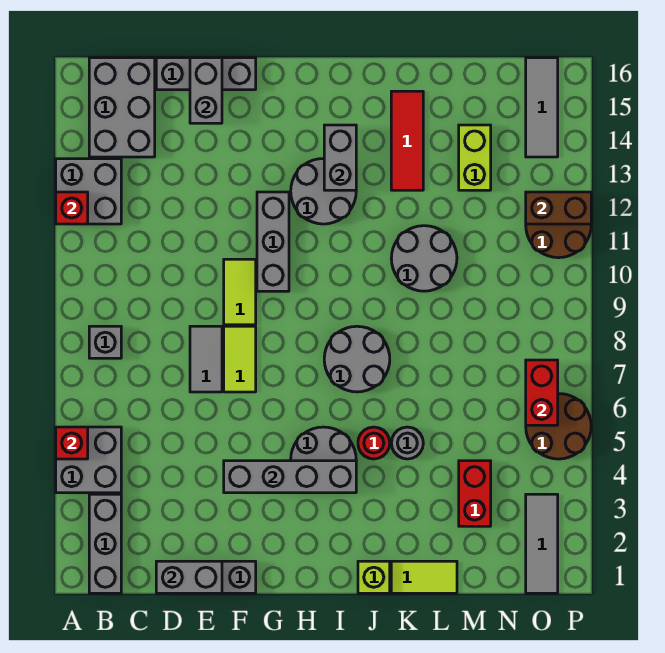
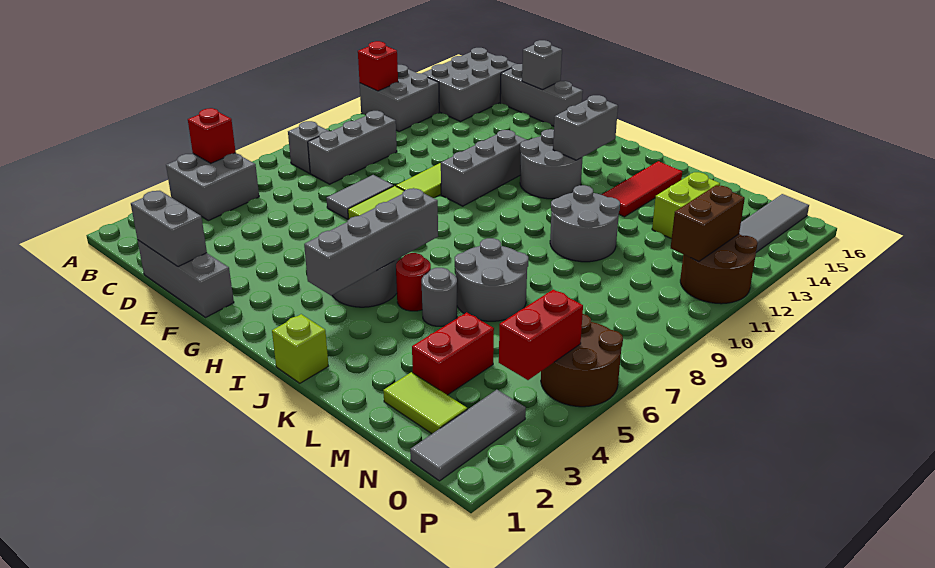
grey brick B1:B3 level 1 -> grey brick C8:C10 level 1
grey brick E15:E16 level 2 -> grey brick E16 level 2
grey brick F4:I4 level 2 -> grey brick I3:I6 level 2
grey round brick I7:J8 level 1 -> grey round brick K6:L7 level 1
lime tile K1:L1 level 1 -> lime tile M2:N2 level 1
red brick O6:O7 level 2 -> red brick O4:O5 level 2
brown brick O12:P12 level 2 -> brown brick O11:O12 level 2

